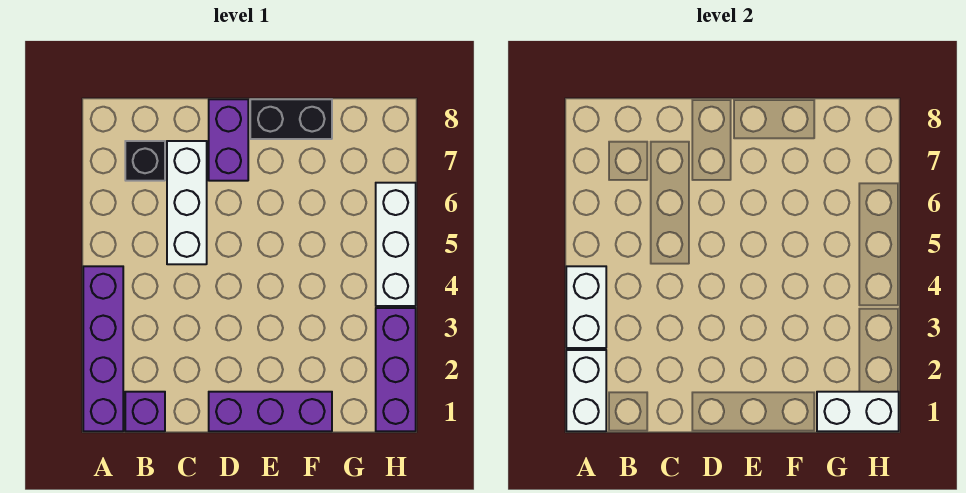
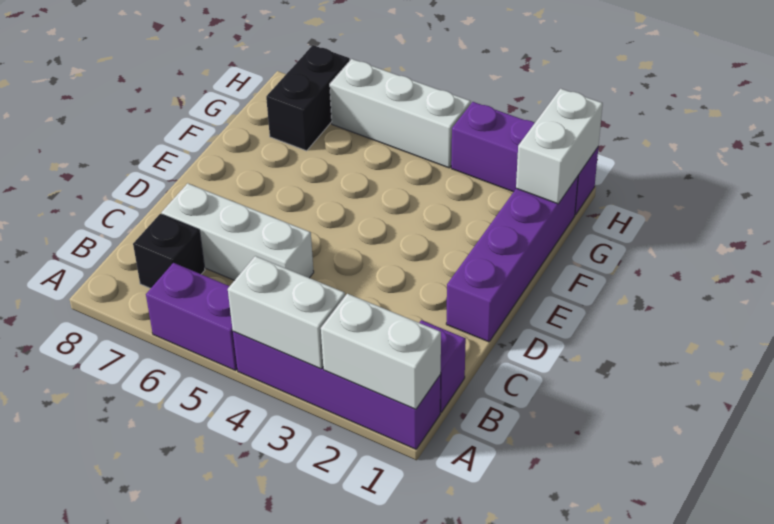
purple brick D1:F1 level 1 -> purple brick D1:G1 level 1
purple brick D7:D8 level 1 -> purple brick A5:A6 level 1
black brick E8:F8 level 1 -> black brick G7:H7 level 1

